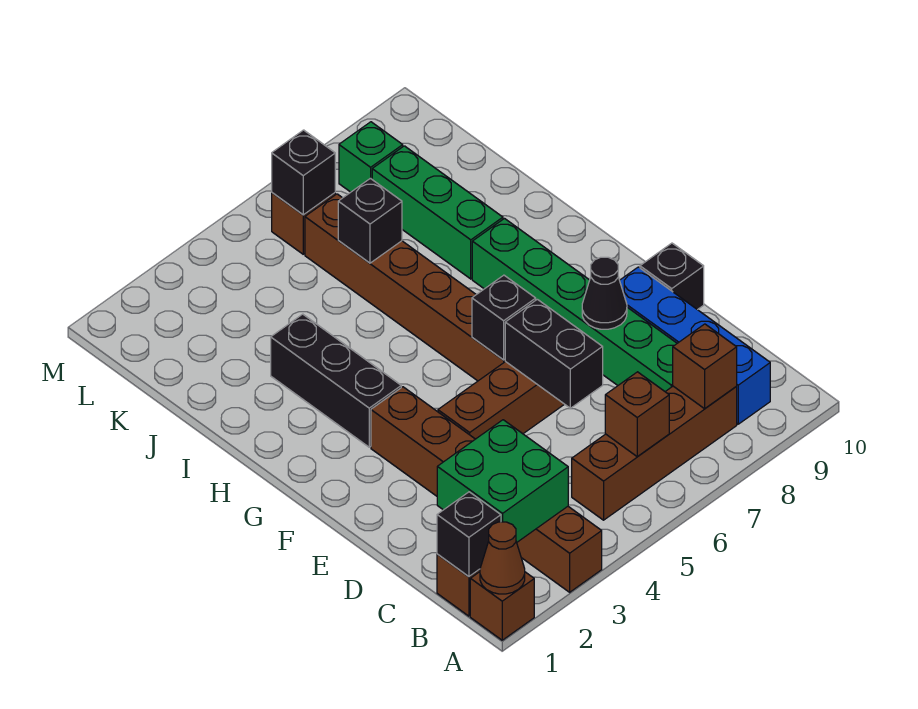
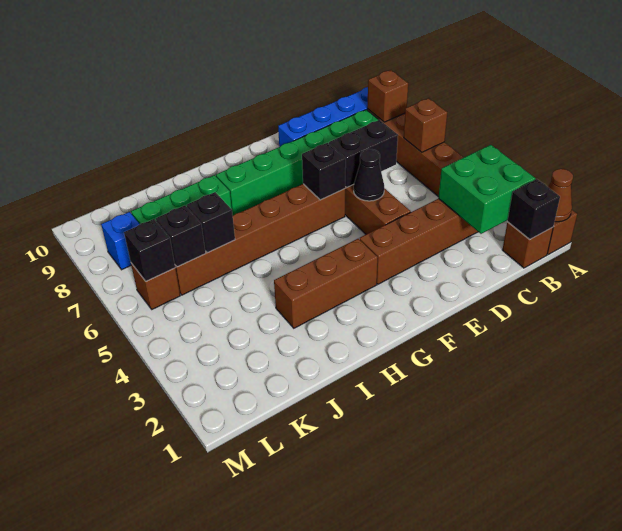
black cone E8 level 2 -> black cone E5 level 2
black brick E10 level 1 -> black brick K6 level 2
black brick G3:I3 level 1 -> brown brick G3:I3 level 1
green brick L8 level 1 -> blue brick L8 level 1

